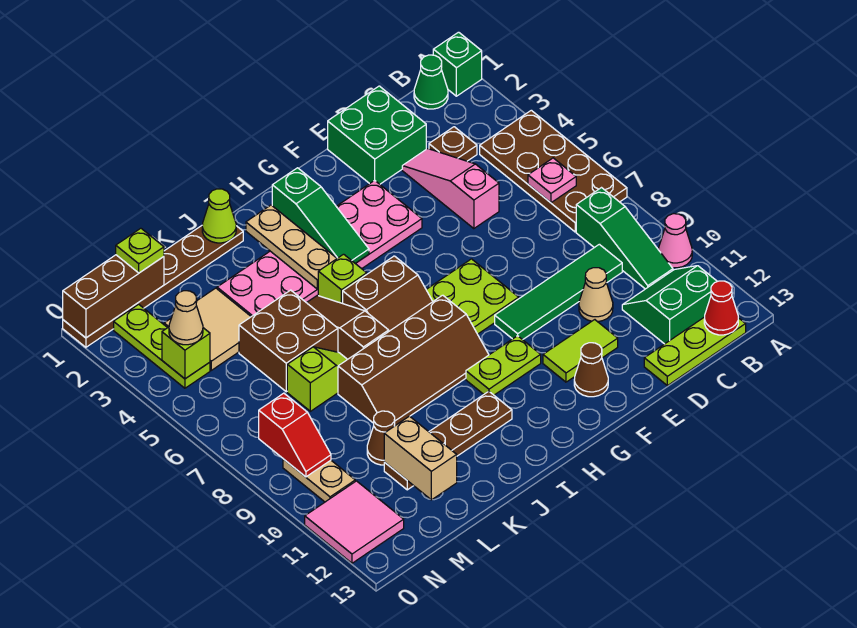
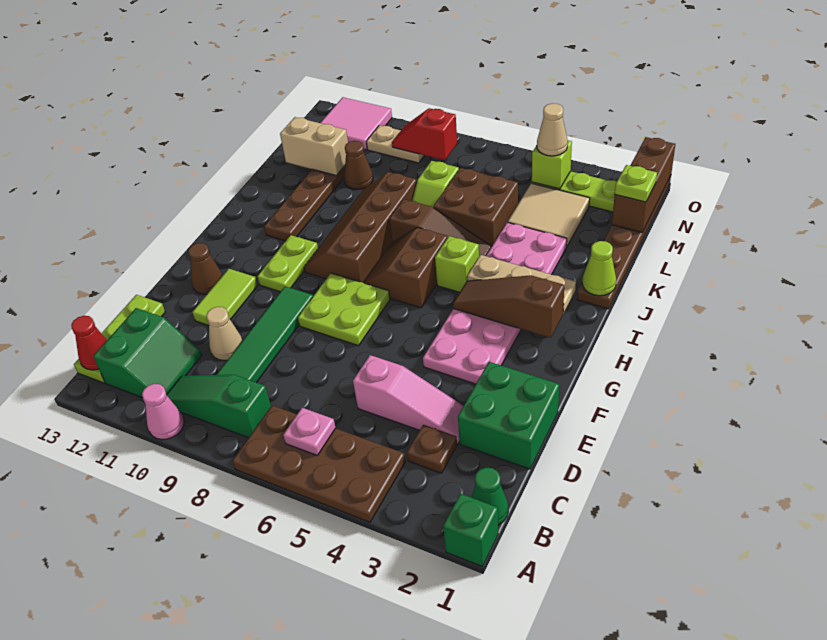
green slope H2:H4 level 2 top 2 -> brown slope H2:H4 level 2 top 2

